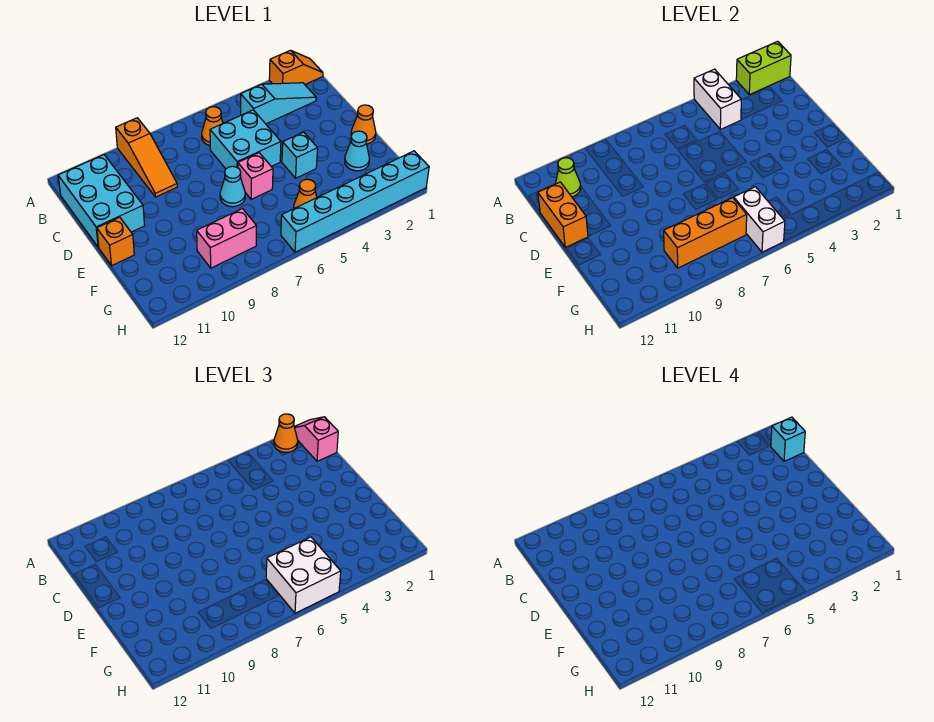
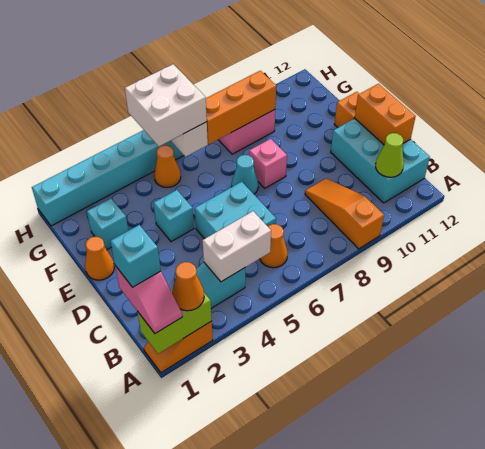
white brick A4:B4 level 2 -> white brick B4:B5 level 2
pink brick E6 level 1 -> pink brick E8 level 1
cyan cone F2 level 1 -> cyan brick F2 level 1

